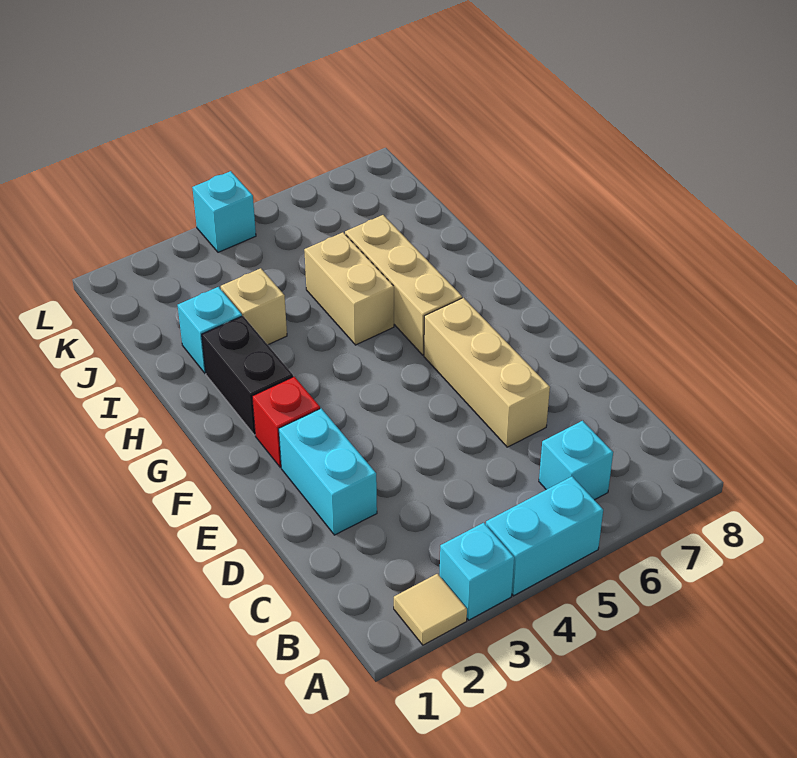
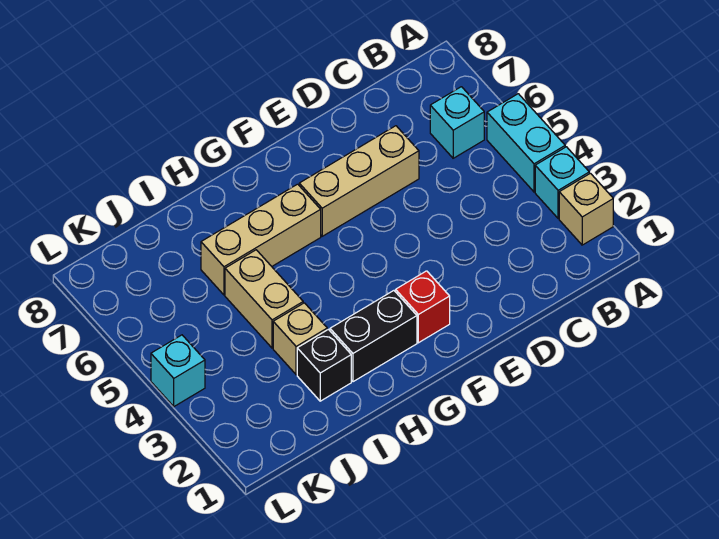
tan tile A2 level 1 -> tan brick A2 level 1
cyan brick D2:E2 level 1 -> none
tan brick H5:I5 level 1 -> tan brick I4:I5 level 1
cyan brick I2 level 1 -> black brick I2 level 1

